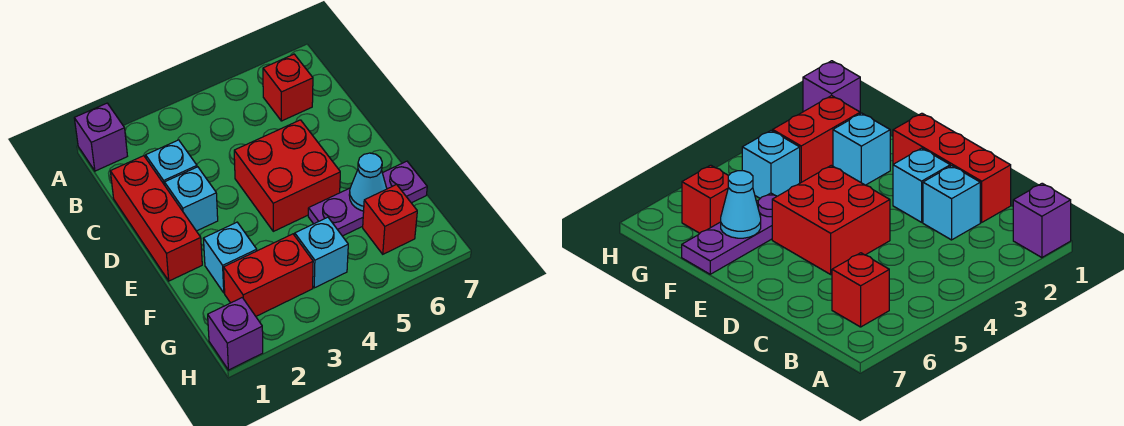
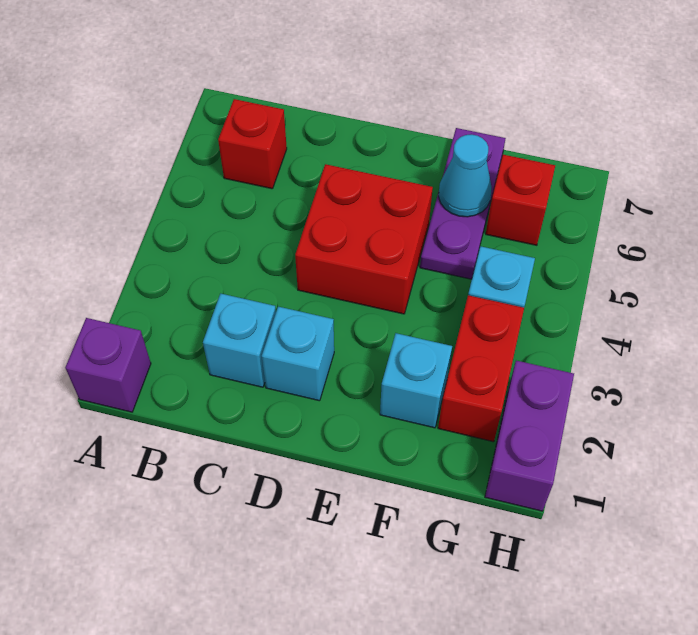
red brick C1:E1 level 1 -> none
purple brick H1 level 1 -> purple brick H1:H2 level 1

